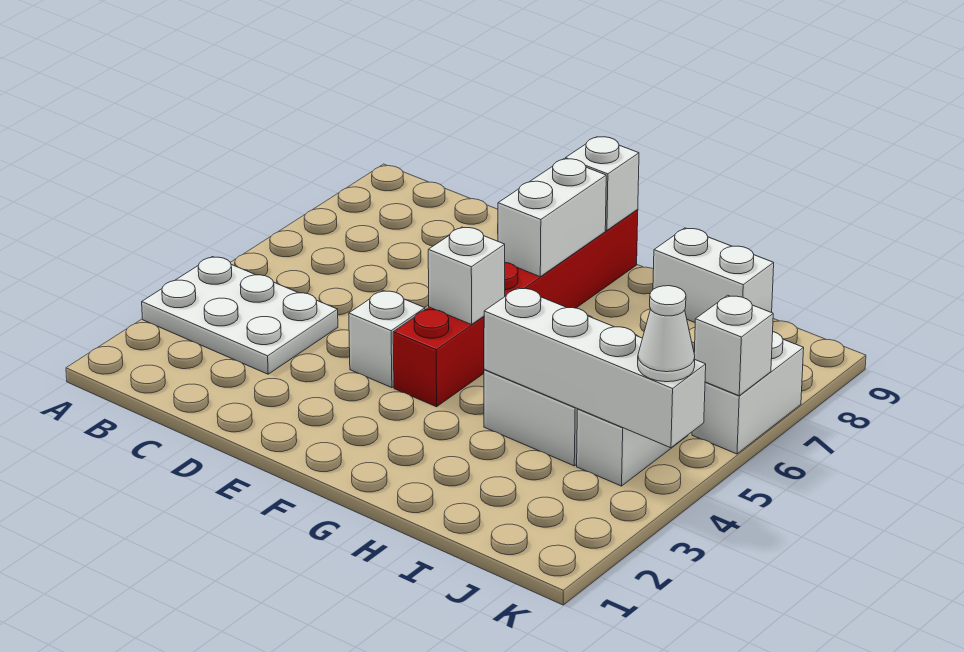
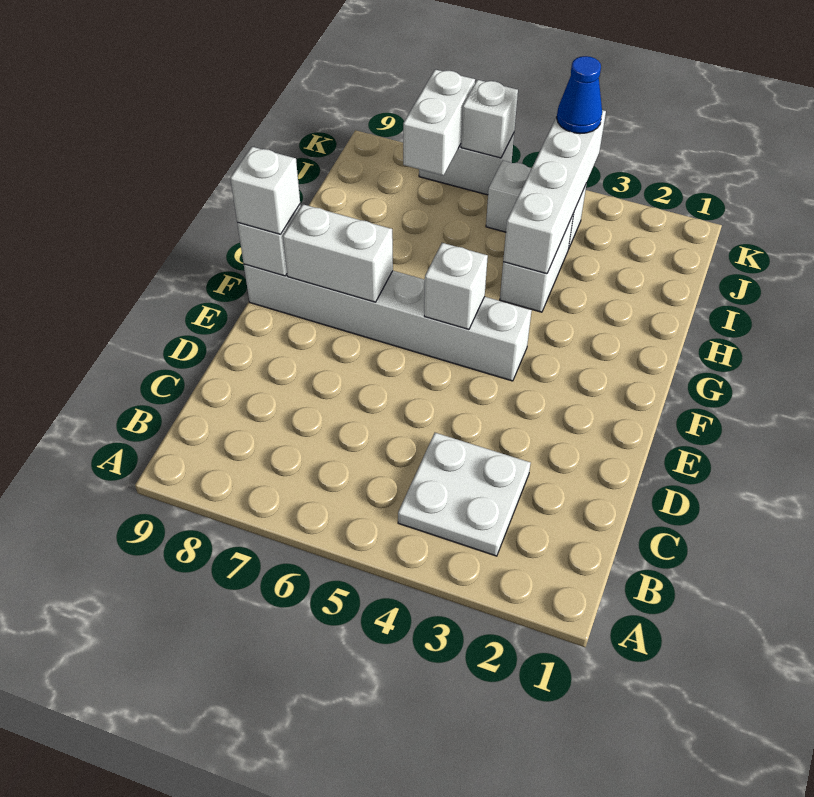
white plate A3:C4 level 1 -> white plate B3:C4 level 1
white brick E4 level 1 -> white brick F9 level 3
red brick F4:F9 level 1 -> white brick F4:F9 level 1
white brick H9:I9 level 1 -> white brick J7:K7 level 2
white cone K4 level 3 -> blue cone K4 level 3

